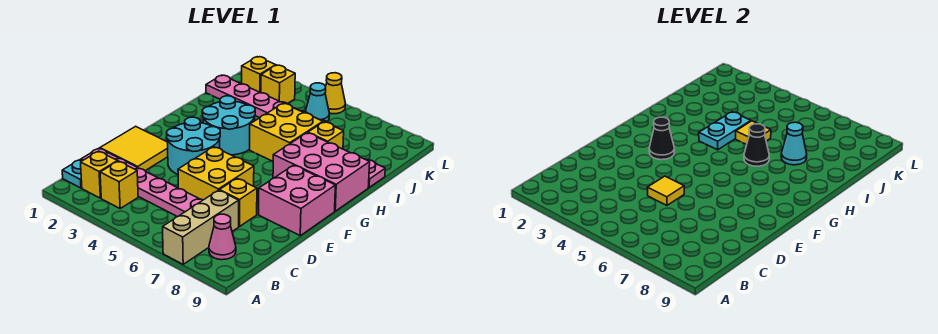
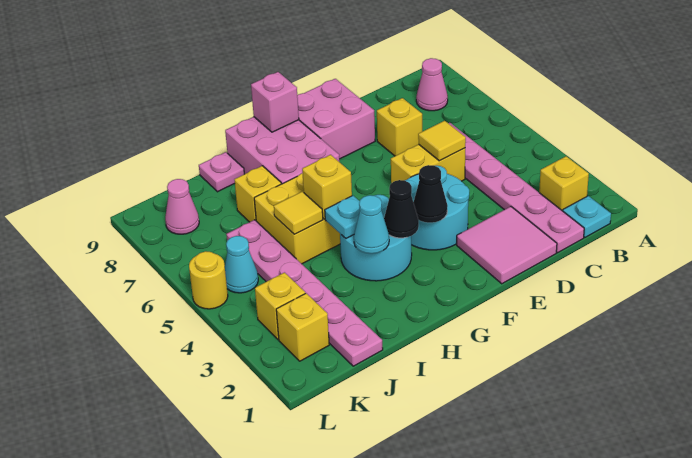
tan brick A7:C7 level 1 -> none
yellow brick B3 level 1 -> yellow brick H5 level 2
yellow tile D1:E2 level 1 -> pink tile D1:E2 level 1
yellow brick D5:E6 level 1 -> yellow brick D5:E5 level 1
none -> pink brick G9 level 2
cyan plate H4:I4 level 2 -> cyan plate H4 level 2
black cone H6 level 2 -> black cone G3 level 2
cyan cone I7 level 2 -> cyan cone H3 level 2
none -> pink cone K8 level 1
yellow cone L5 level 1 -> yellow round brick L5 level 1

